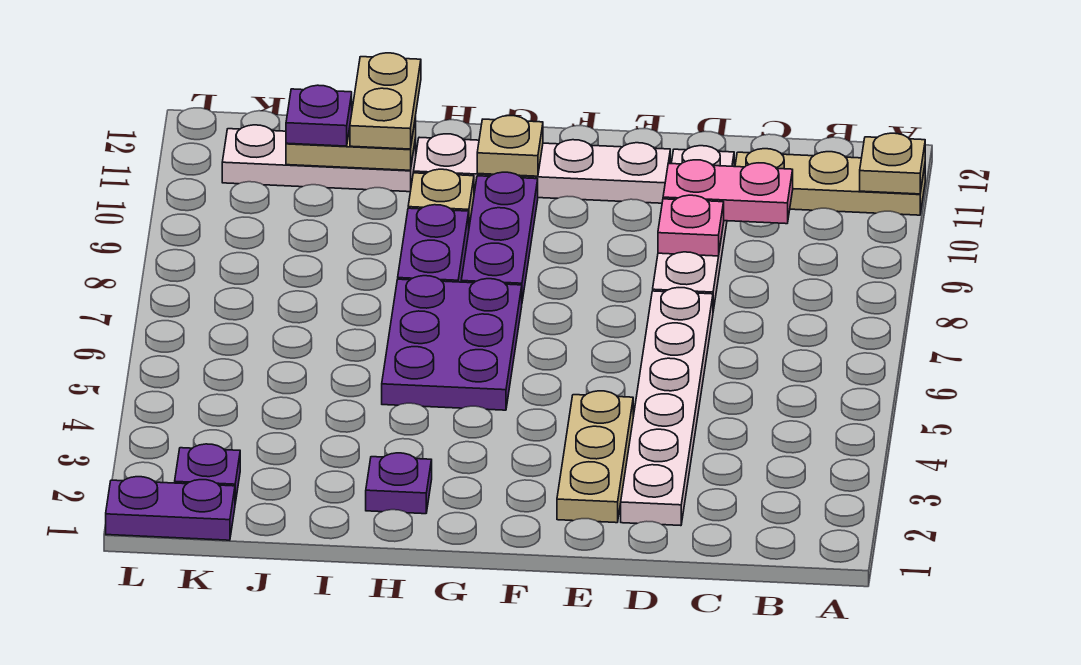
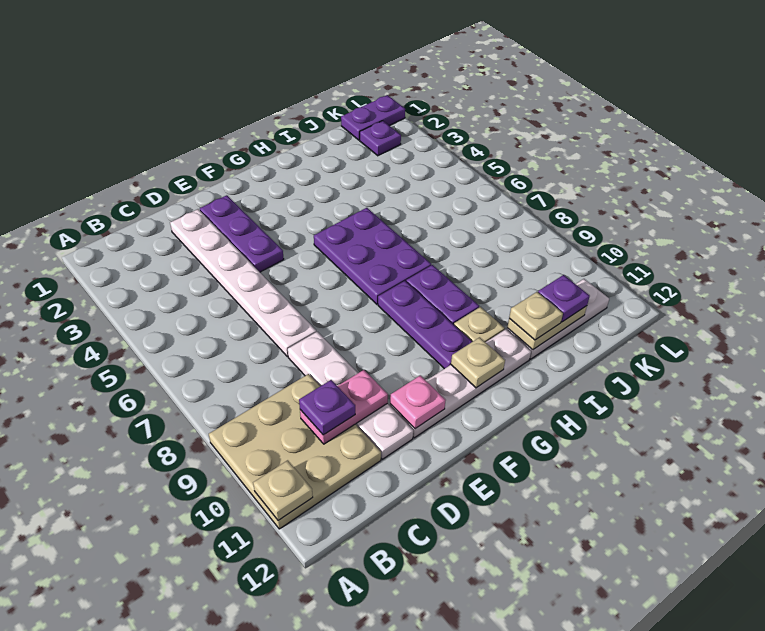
tan plate A11:C11 level 1 -> tan plate A9:C11 level 1
pink plate D9 level 2 -> pink plate E11 level 2
tan plate E2:E4 level 1 -> purple plate E2:E4 level 1
purple plate H2 level 1 -> purple plate C10 level 3
tan plate I11:I12 level 3 -> tan plate I11 level 3

